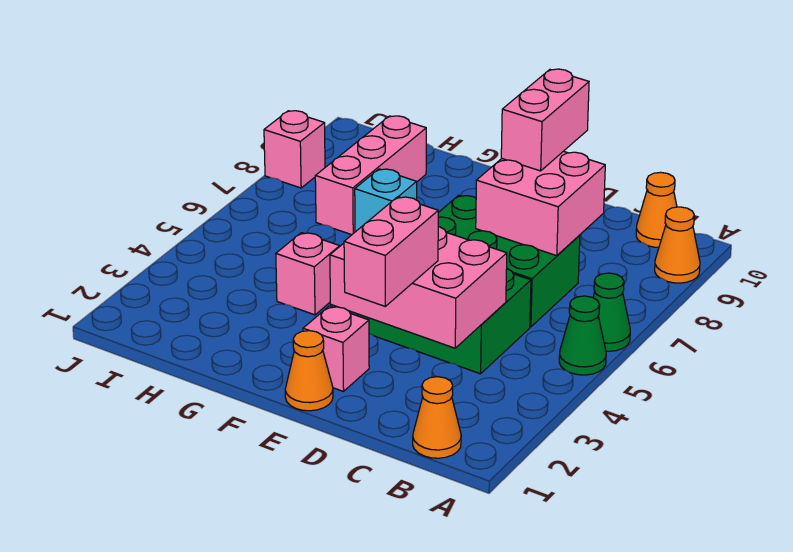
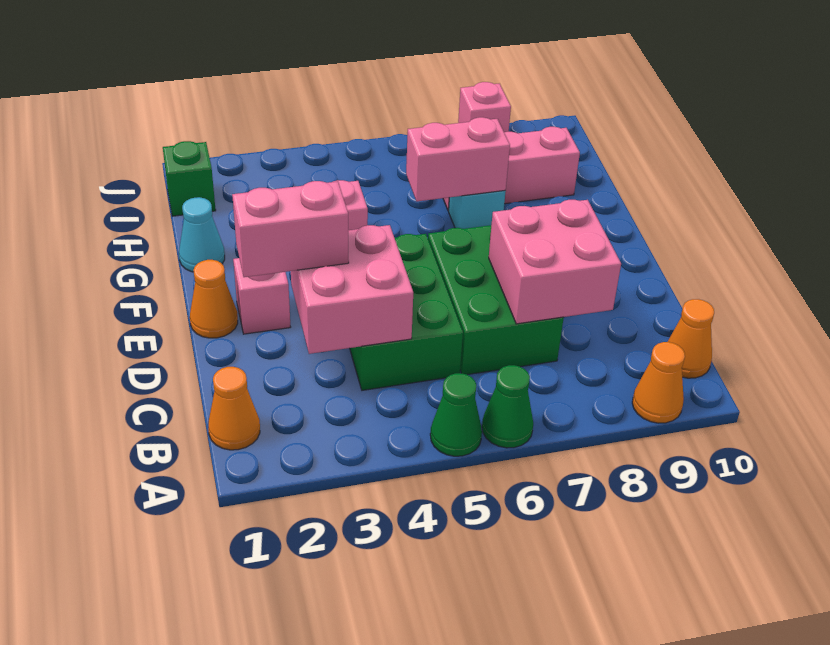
pink brick C3:E4 level 2 -> pink brick C3:D4 level 2
pink brick D8:D9 level 3 -> pink brick G6:G7 level 2
none -> cyan cone G1 level 1
none -> green brick I1 level 1

